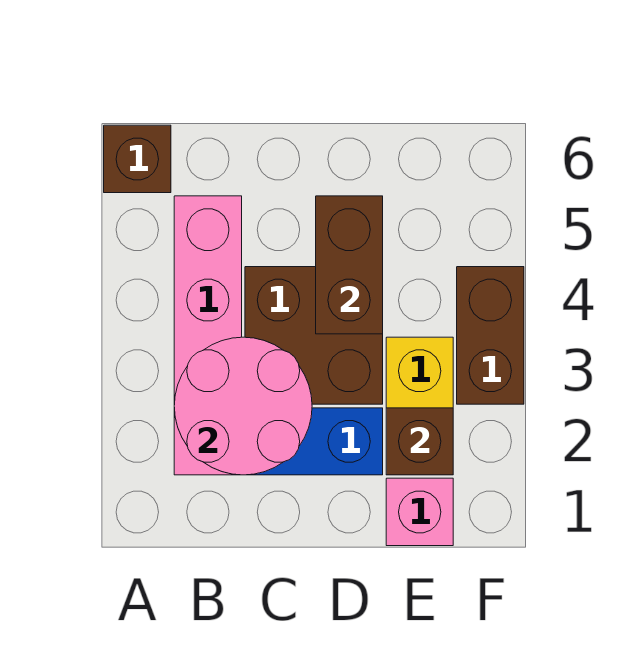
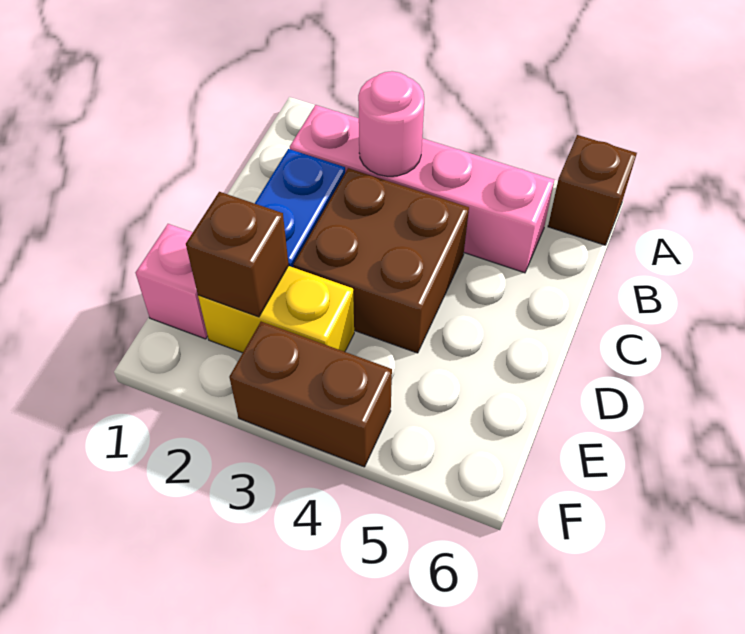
pink round brick B2:C3 level 2 -> pink round brick B3 level 2
brown brick D4:D5 level 2 -> none

